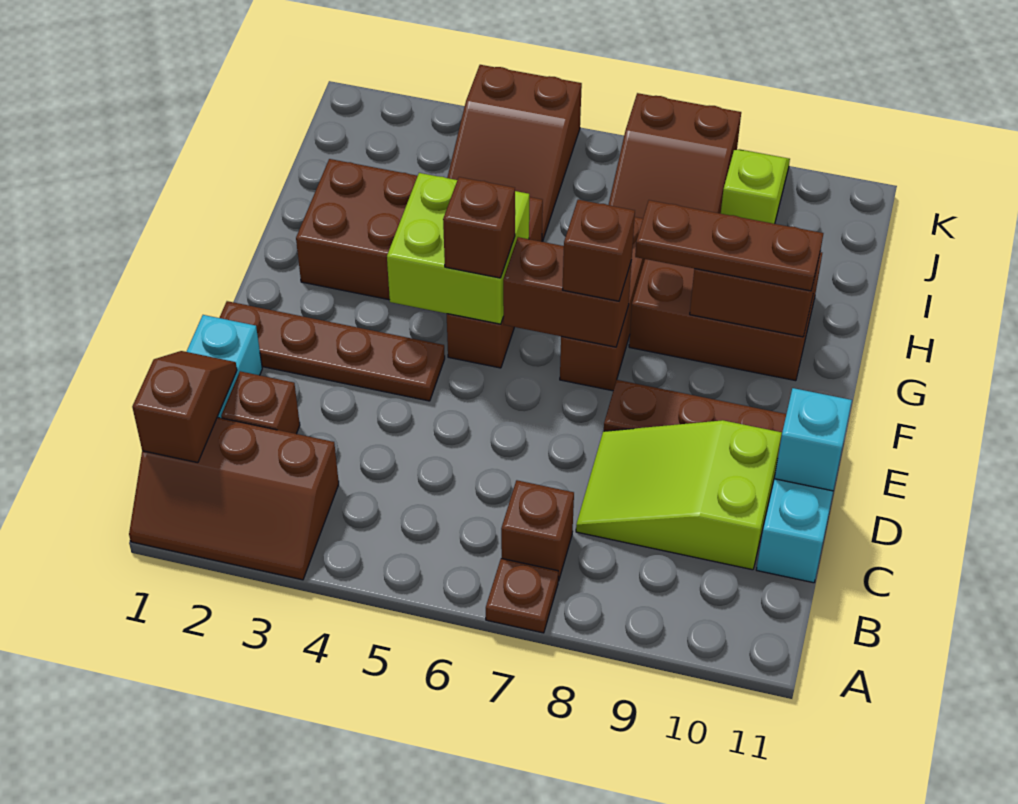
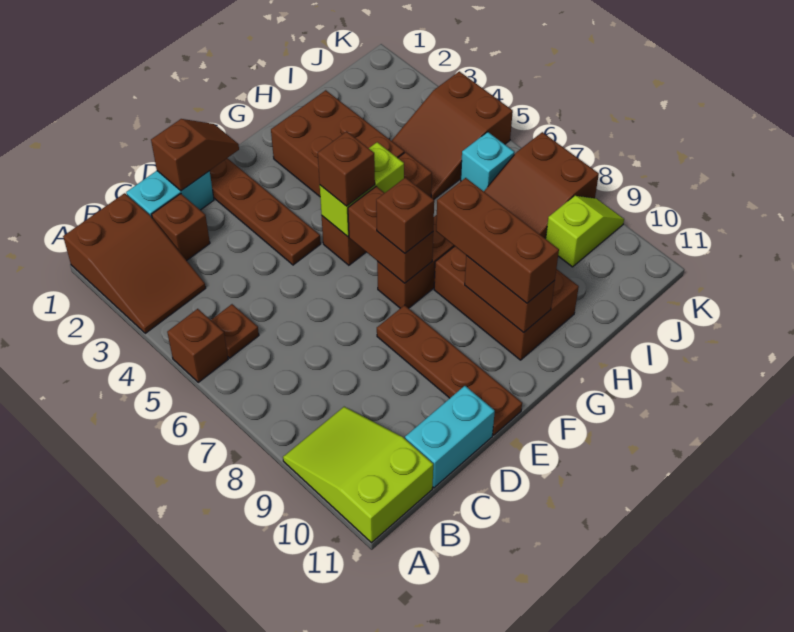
brown slope A1:B3 level 1 top B -> brown slope A1:B3 level 1 top 1
brown plate A7 level 1 -> brown plate B5 level 1
brown slope B1:C1 level 2 top B -> brown slope D1:E1 level 2 top D
brown brick B7 level 1 -> brown brick A5 level 1
lime slope C8:D10 level 1 top 10 -> lime slope A9:B11 level 1 top 11
cyan brick D11 level 2 -> cyan brick J6 level 1
lime brick F4:G5 level 2 -> lime brick F5:G5 level 2
brown plate G8:G10 level 3 -> brown brick G8:G10 level 3

